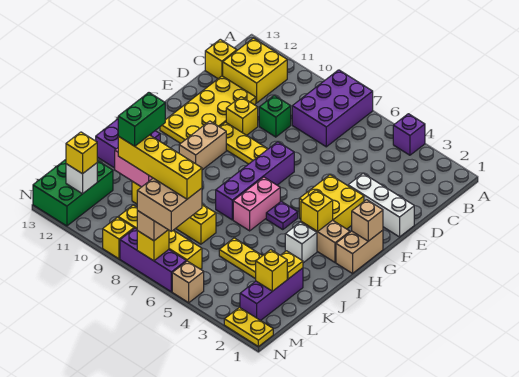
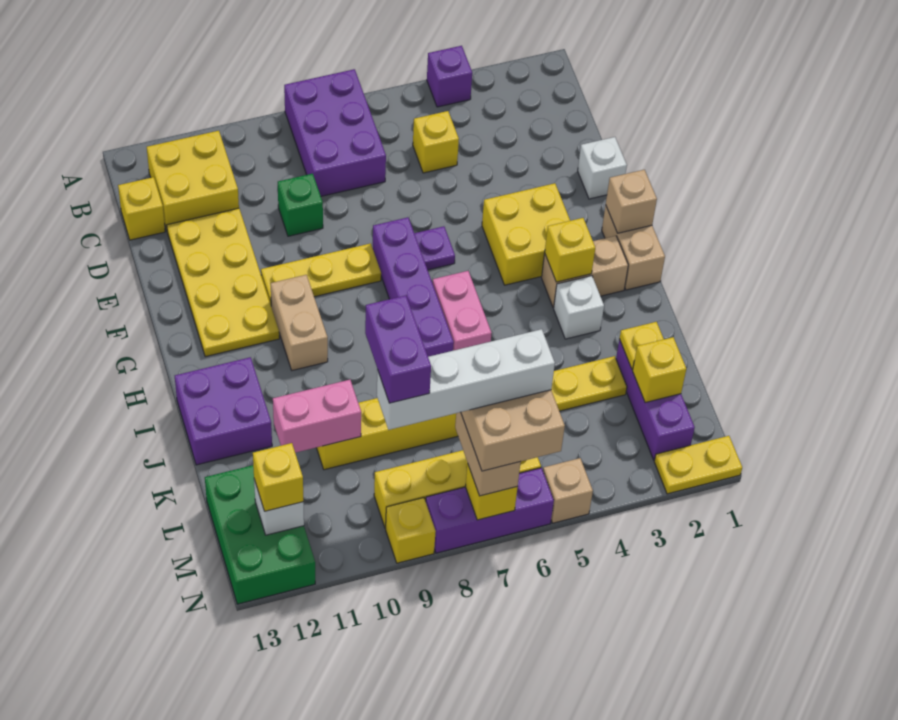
white brick E1:E3 level 1 -> white brick E1 level 1
yellow brick E10 level 1 -> yellow brick C5 level 1
purple plate H5 level 1 -> purple plate F6 level 1
green brick L9:M9 level 6 -> purple brick L9:M9 level 6
yellow brick M6:M9 level 5 -> white brick M6:M9 level 5

